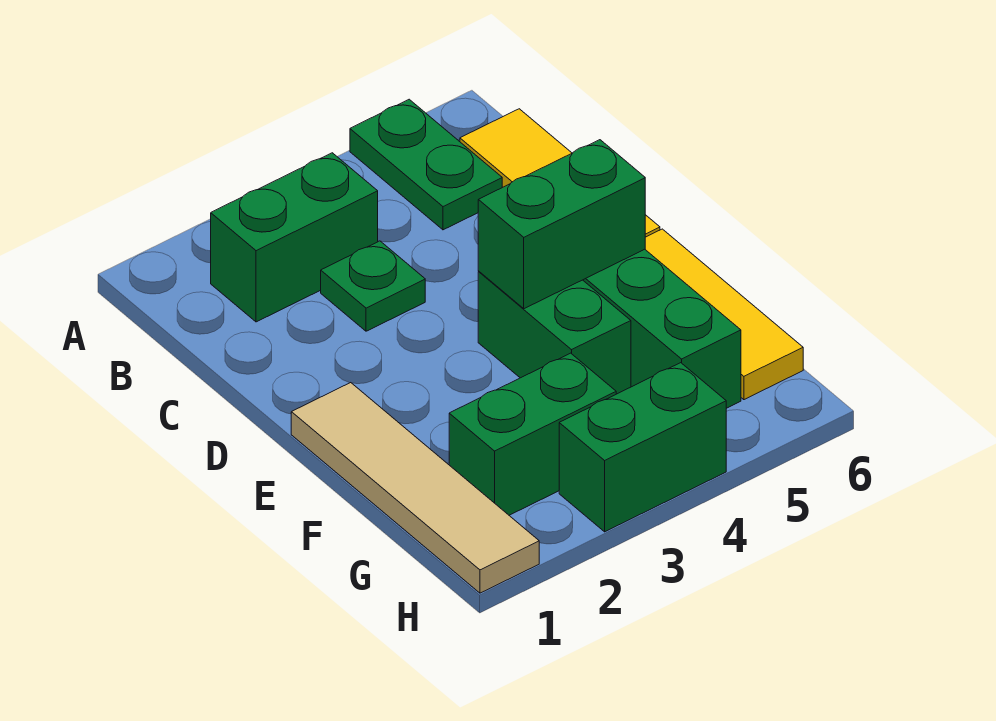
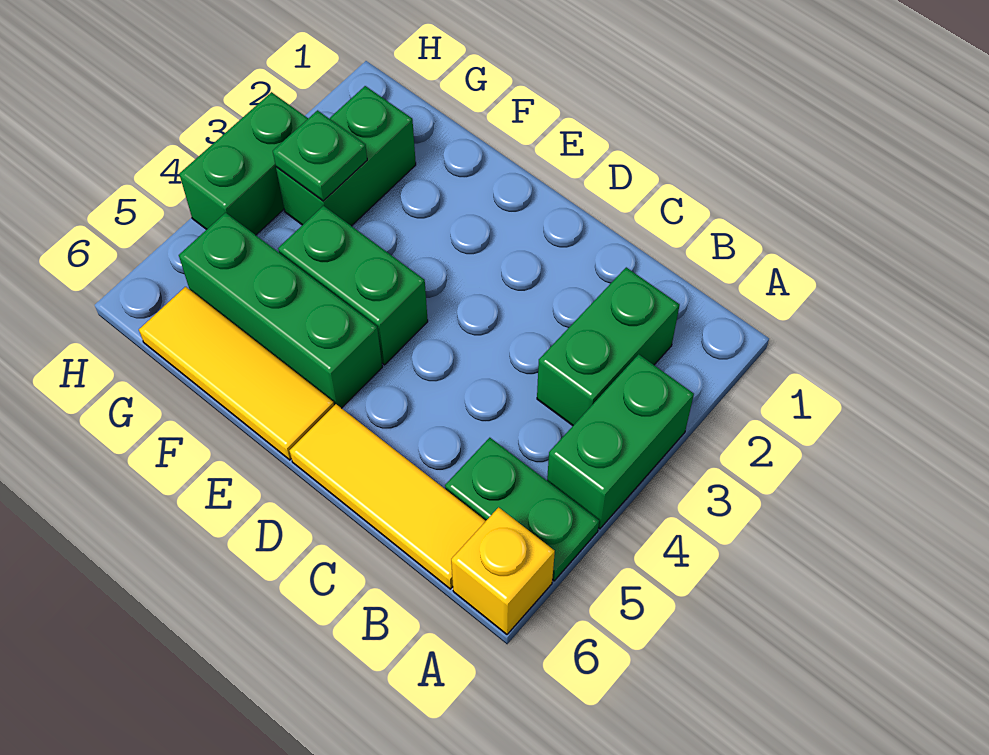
none -> yellow brick A6 level 1
green plate C3 level 1 -> green plate G3 level 2
tan tile E1:H1 level 1 -> none
green brick E4:E5 level 2 -> green brick A3:A4 level 1

